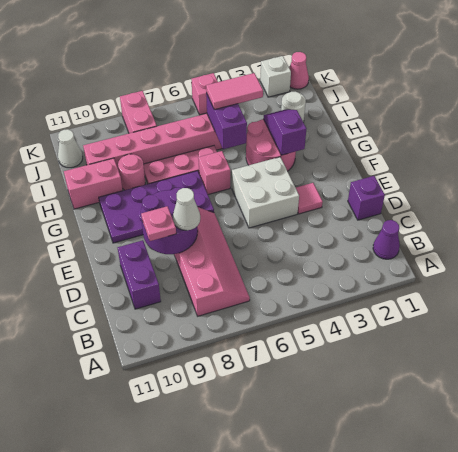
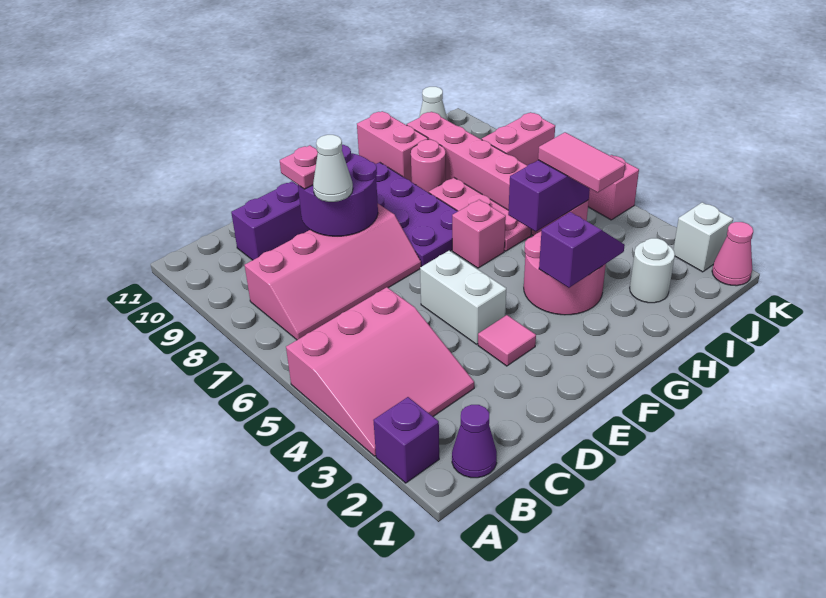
none -> pink slope A3:C5 level 1 top 5
purple brick D1 level 1 -> purple brick A2 level 1
white brick E4:F5 level 1 -> white brick E4:E5 level 1

